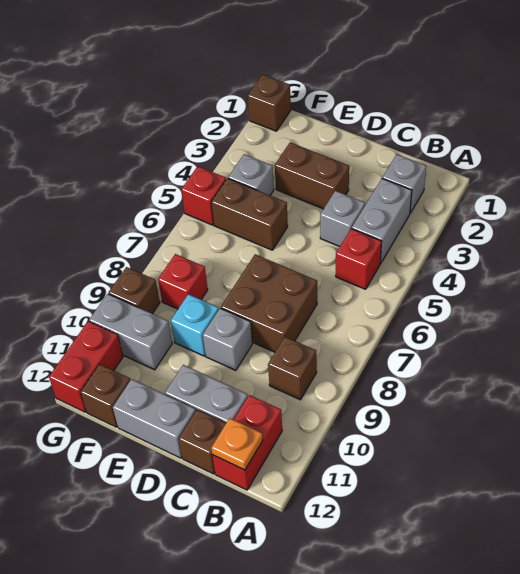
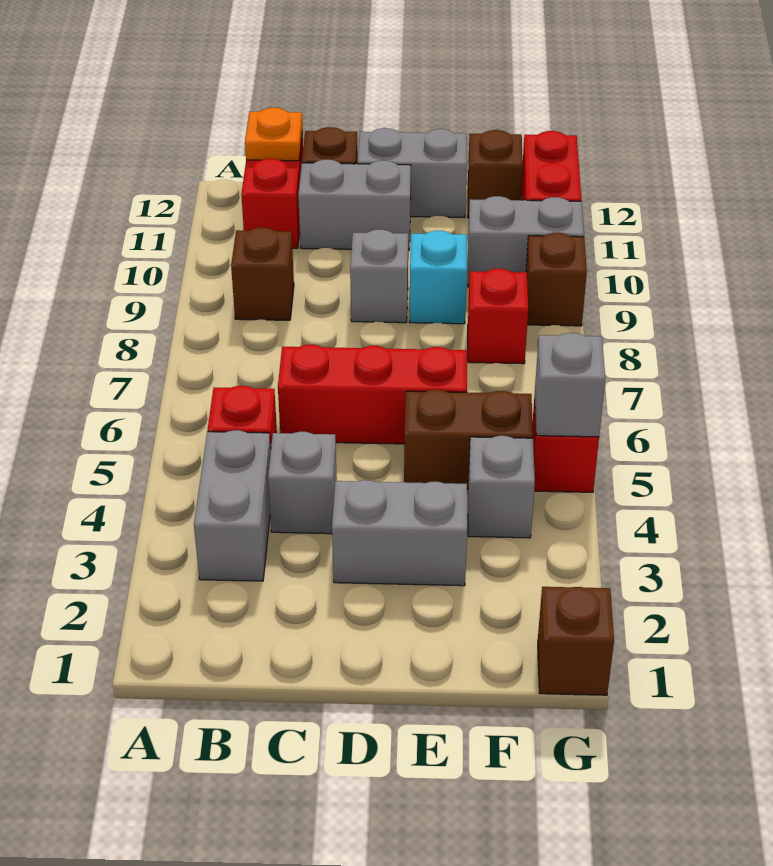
grey brick B2 level 1 -> grey brick G5 level 2
none -> red brick C6:E6 level 1
brown brick C7:D8 level 1 -> none
brown brick D3:E3 level 1 -> grey brick D3:E3 level 1

